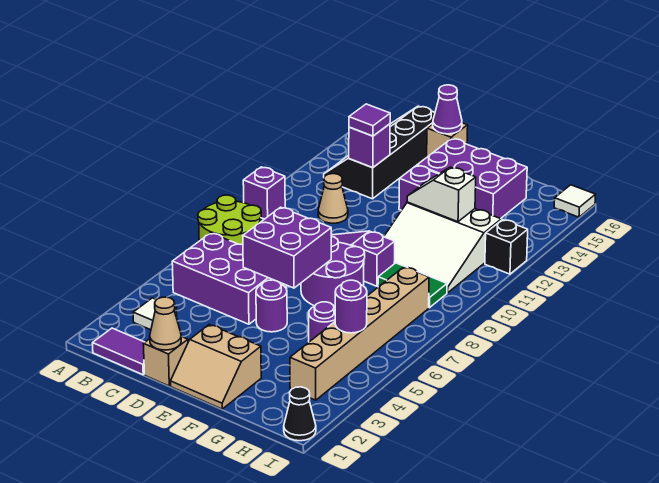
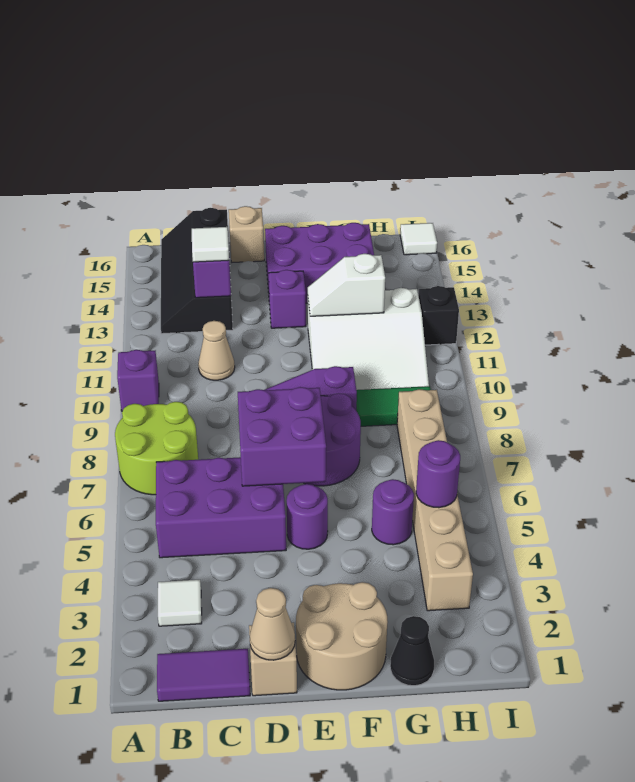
purple tile C13 level 3 -> white tile C13 level 3
purple cone D16 level 2 -> none
tan slope E1:F2 level 1 top 2 -> tan round brick E1:F2 level 1
black cone I1 level 1 -> black cone G1 level 1

